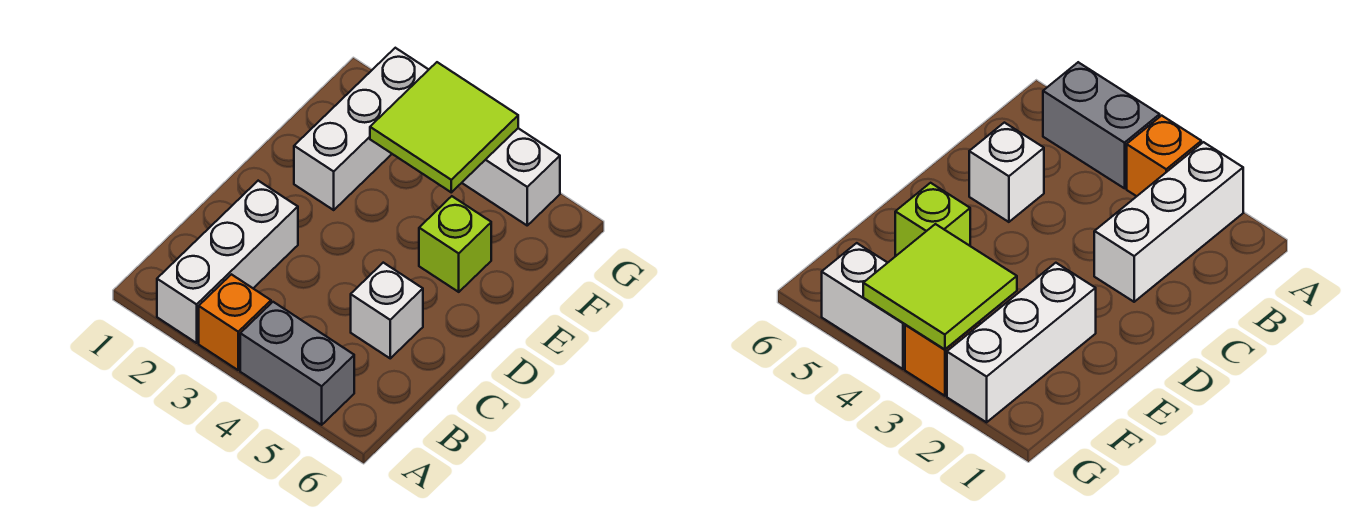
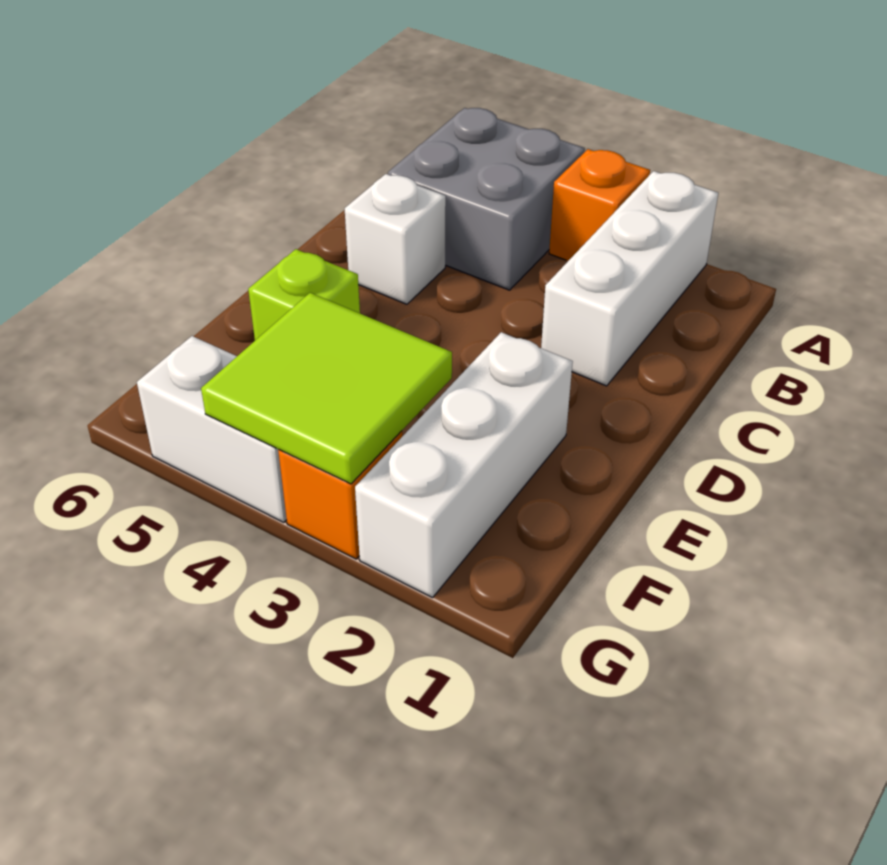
grey brick A4:A5 level 1 -> grey brick A4:B5 level 1

